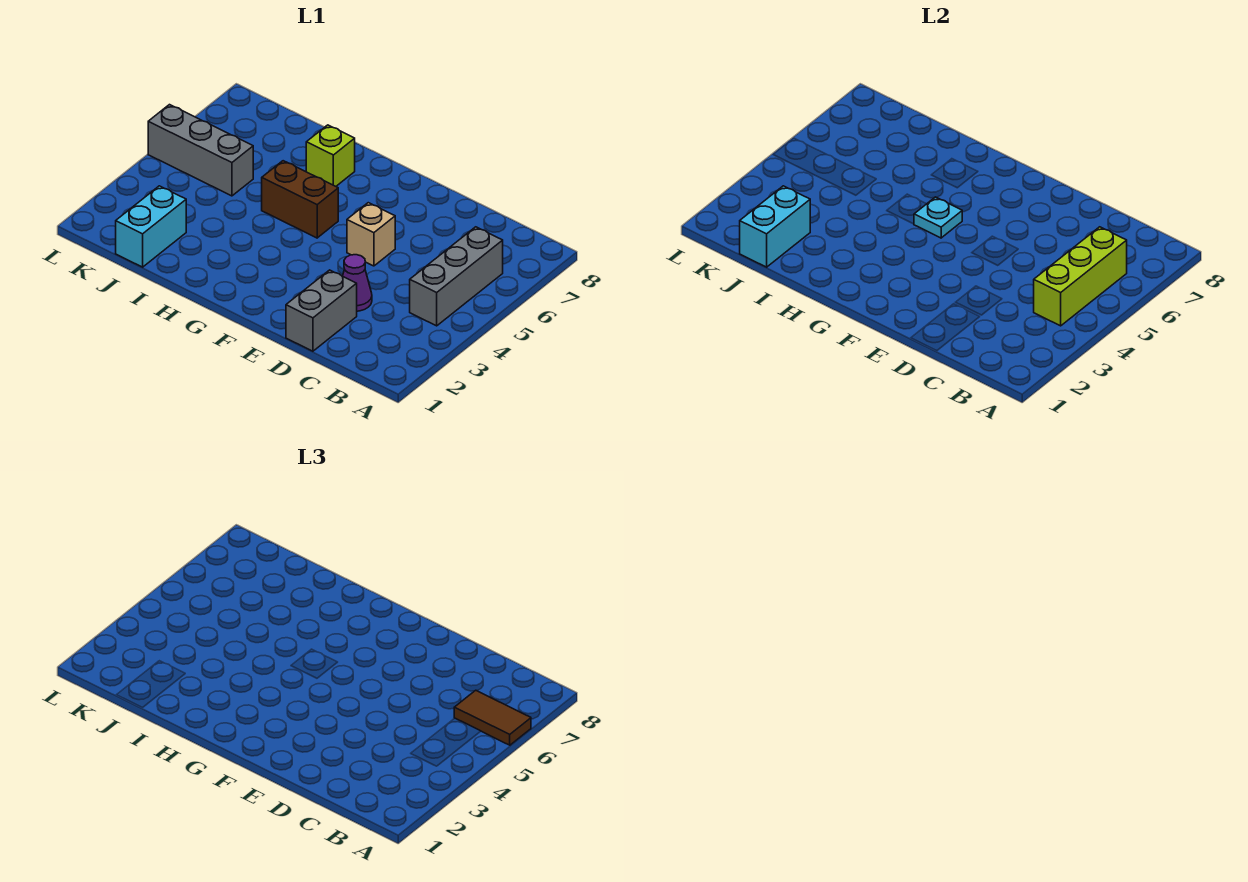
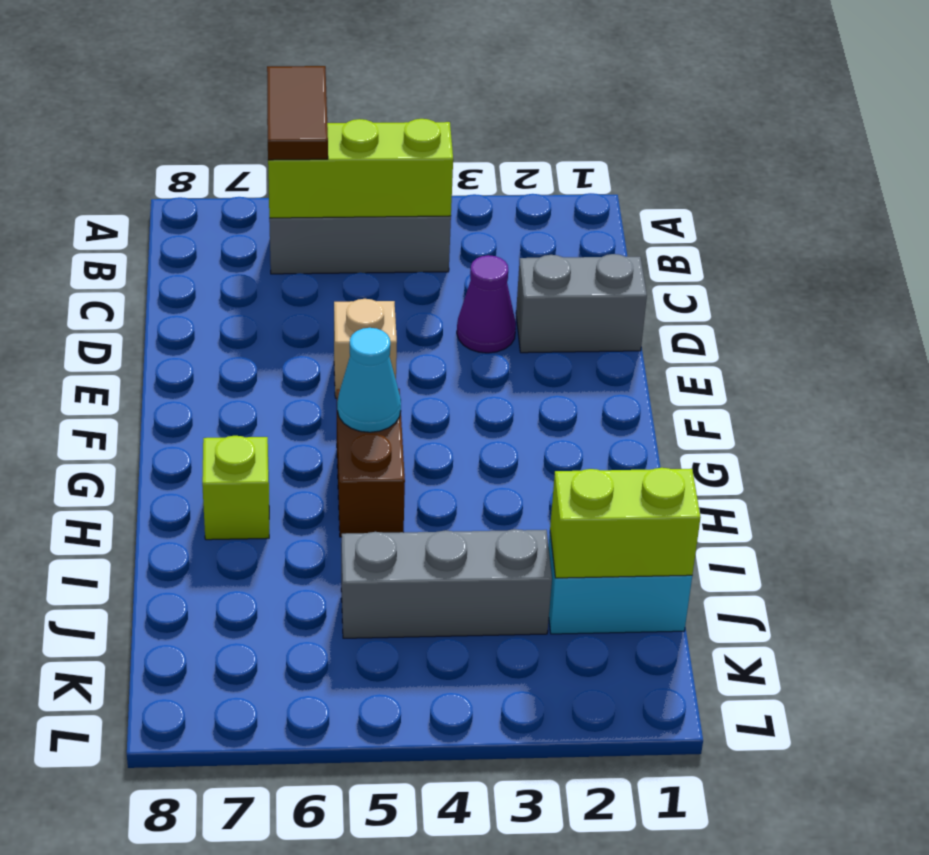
cyan plate G5 level 2 -> cyan cone G5 level 2
cyan brick J1:J2 level 2 -> lime brick J1:J2 level 2
grey brick J5:L5 level 1 -> grey brick J3:J5 level 1

